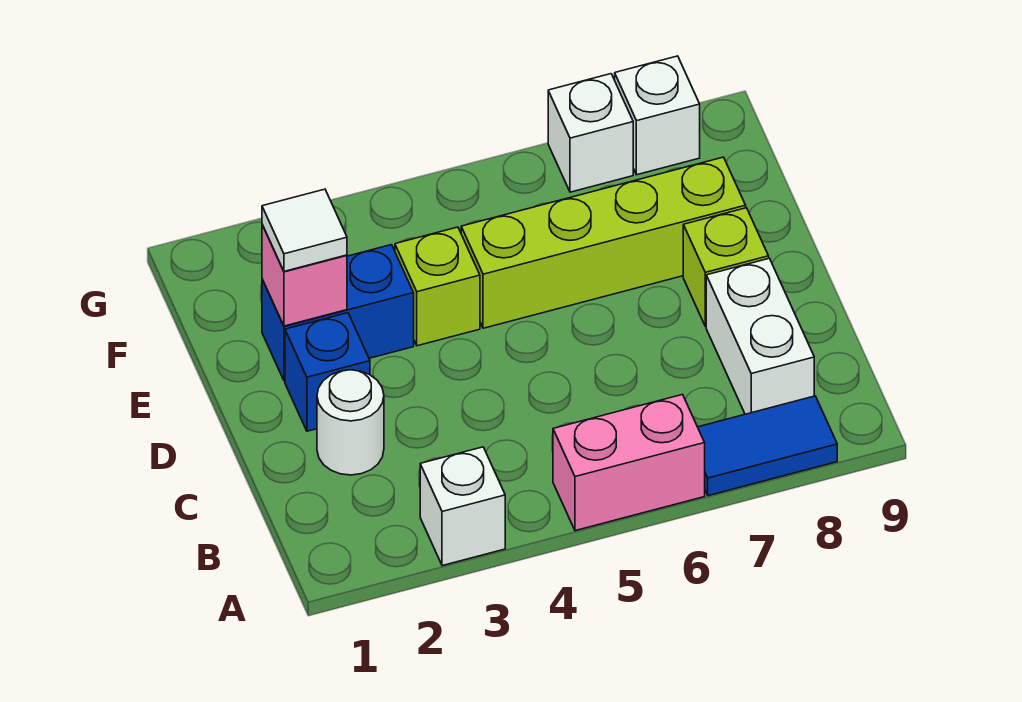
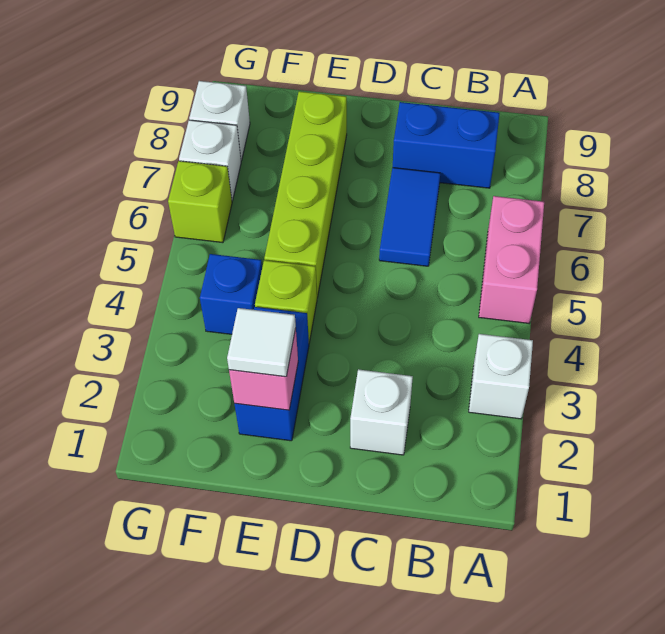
blue tile A7:A8 level 1 -> blue tile C6:C7 level 1
white brick B8:C8 level 1 -> blue brick B8:C8 level 1
white round brick C2 level 1 -> white brick C2 level 1
blue brick D2 level 1 -> blue brick F4 level 1
lime brick D8 level 1 -> lime brick G6 level 1

